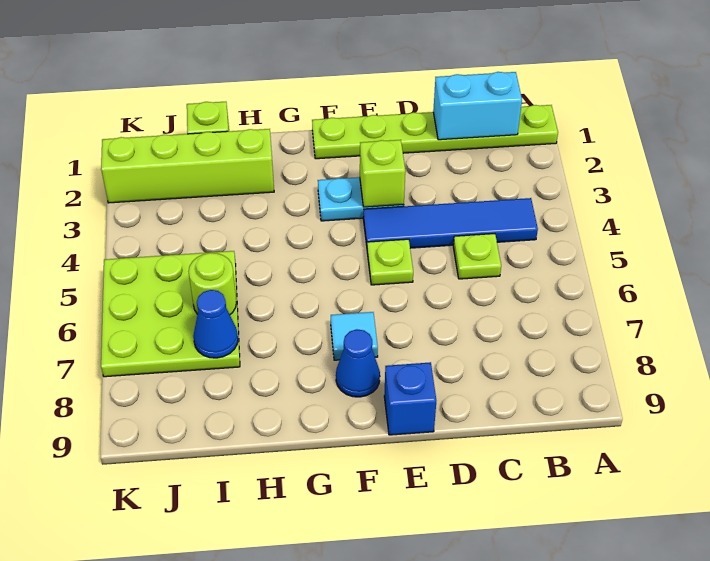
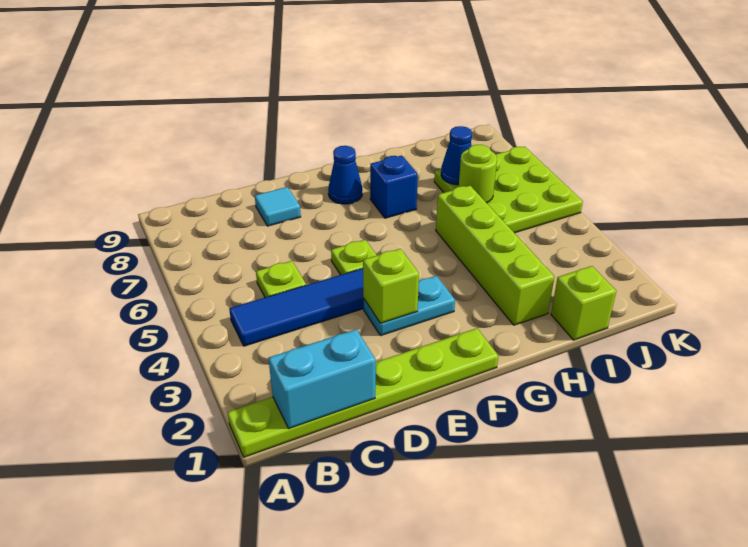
blue brick E9 level 1 -> blue brick G7 level 1
cyan tile F7 level 1 -> cyan tile D8 level 1
lime brick H2:K2 level 1 -> lime brick H2:H5 level 1

